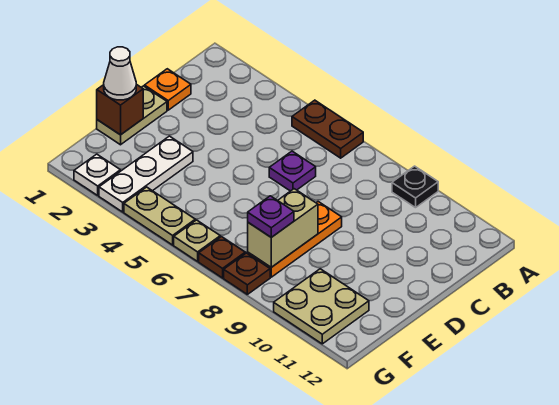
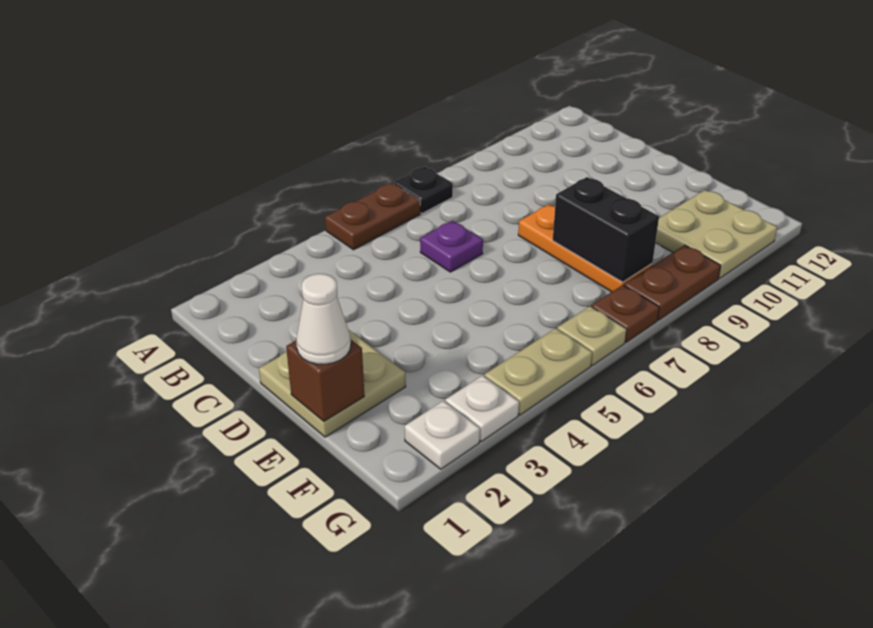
black plate A9 level 1 -> black plate A7 level 1
orange plate C1 level 1 -> none
tan plate D1:E1 level 1 -> tan plate D1:E2 level 1
white plate E3:G3 level 1 -> white plate G3 level 1
tan brick E8:F8 level 2 -> black brick E8:F8 level 2
purple plate F8 level 3 -> none
brown plate G8 level 1 -> brown plate G8:G9 level 1

